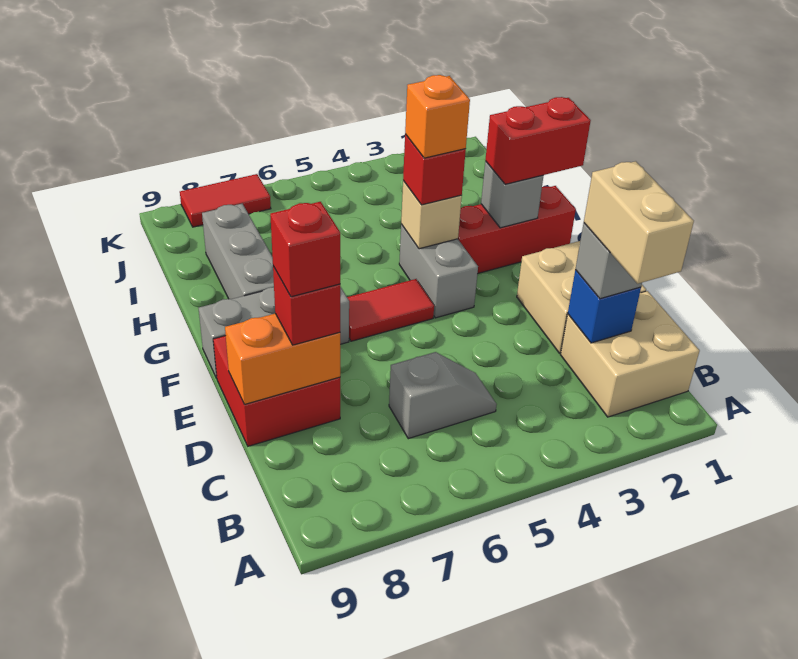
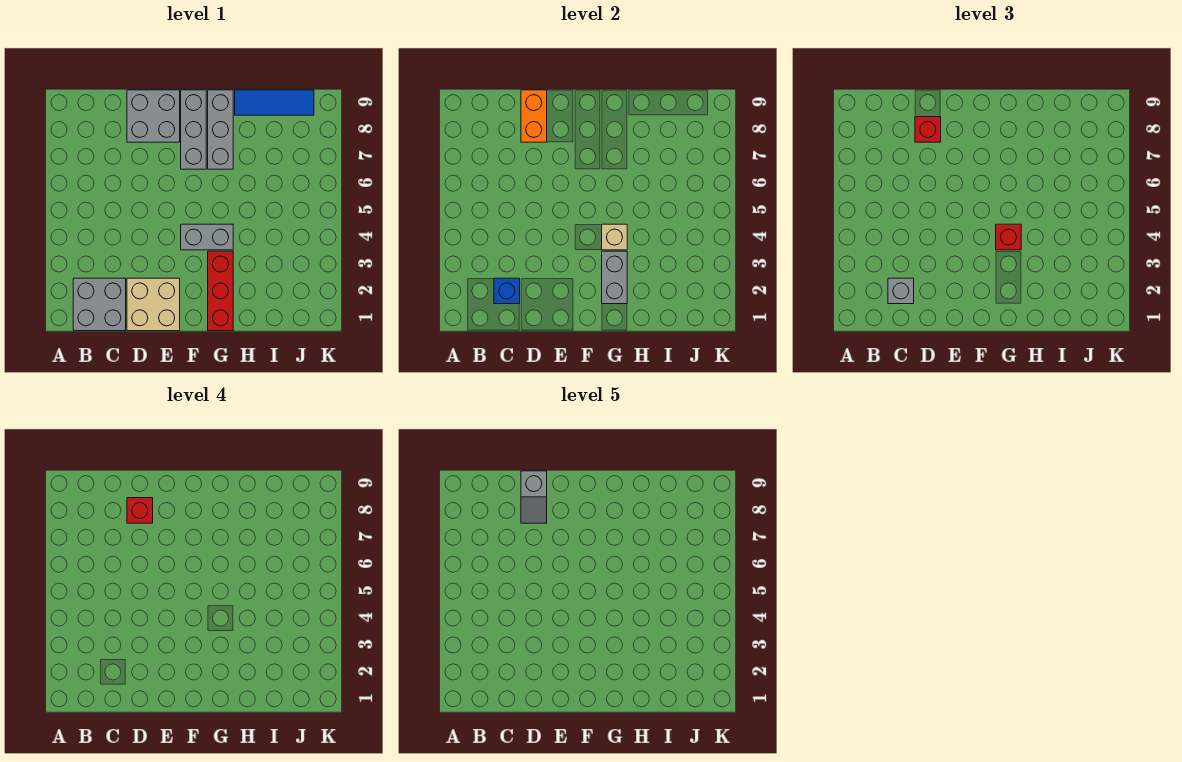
tan brick B1:C2 level 1 -> grey brick B1:C2 level 1
tan brick B2:C2 level 4 -> none
grey slope C5:C6 level 1 top 6 -> grey slope D8:D9 level 5 top 9
red brick D8:E9 level 1 -> grey brick D8:E9 level 1
red tile F5:F6 level 1 -> none
red brick G1:G2 level 3 -> none
grey brick G2 level 2 -> grey brick G2:G3 level 2
orange brick G4 level 4 -> none
grey brick G8:I8 level 1 -> grey brick G7:G9 level 1
none -> blue tile H9:J9 level 1
red tile K7:K8 level 1 -> none

